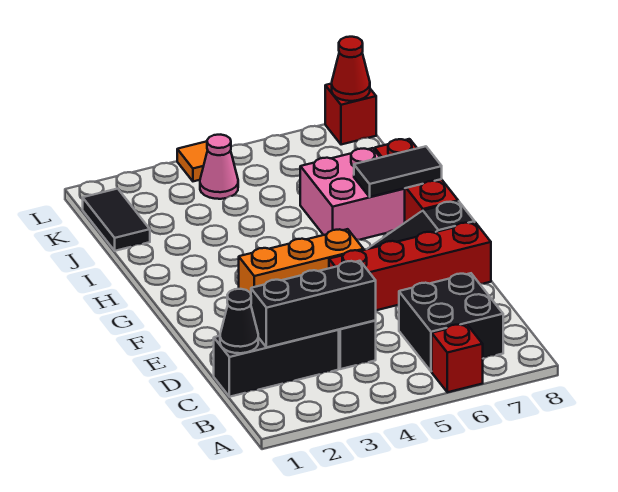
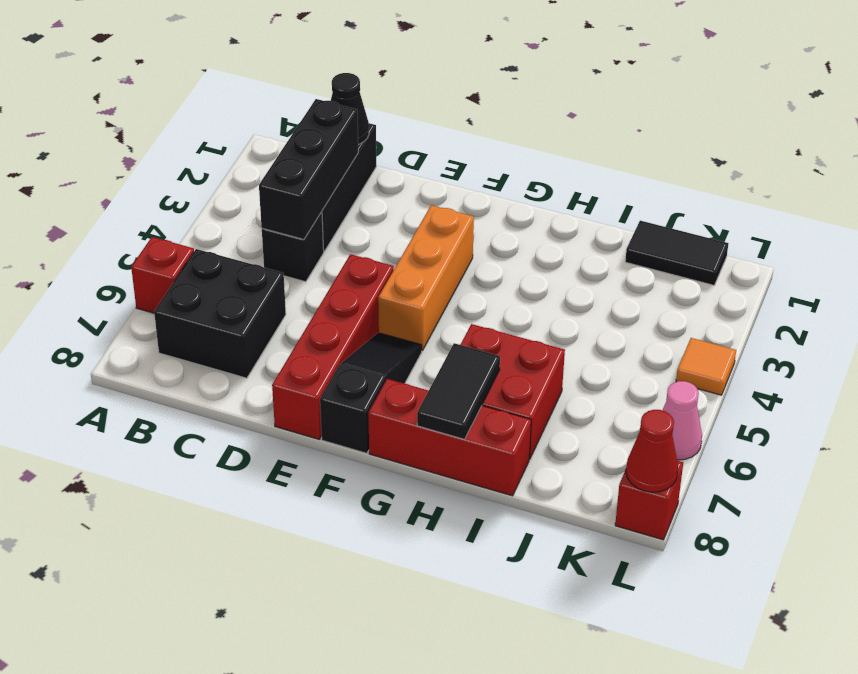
pink brick H6:I7 level 1 -> red brick H6:I7 level 1
pink cone K4 level 1 -> pink cone L6 level 1

